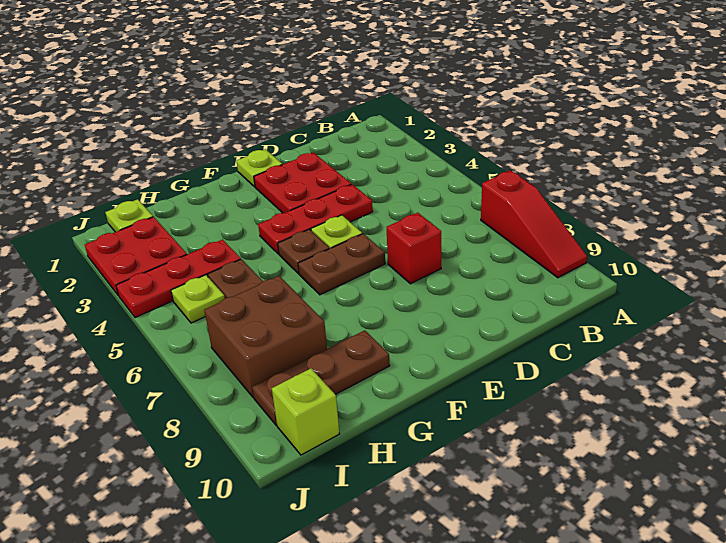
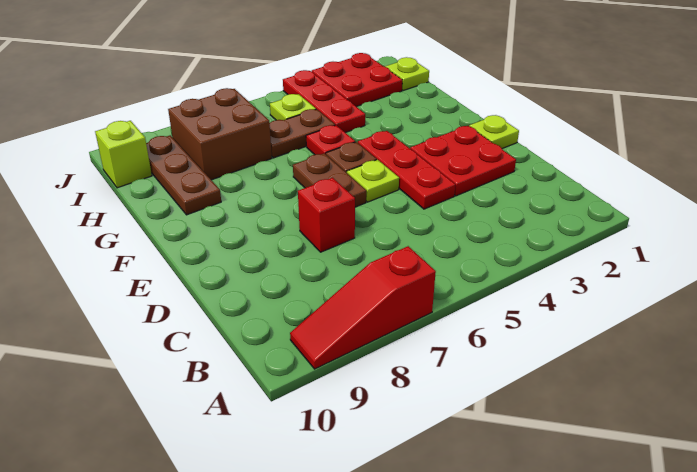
none -> red plate G5 level 1

